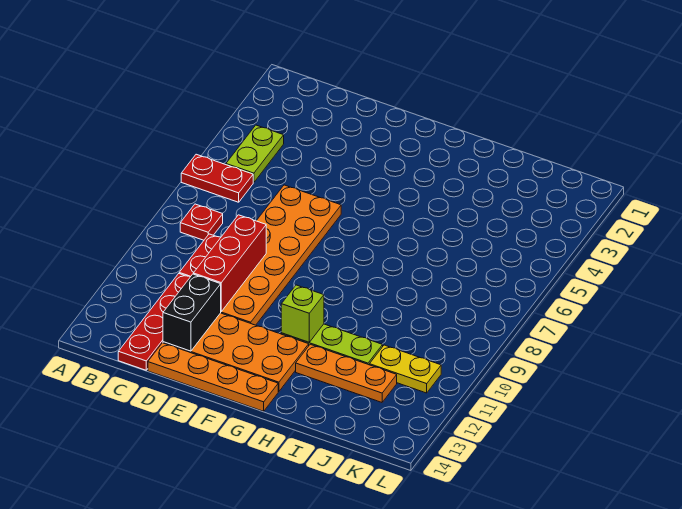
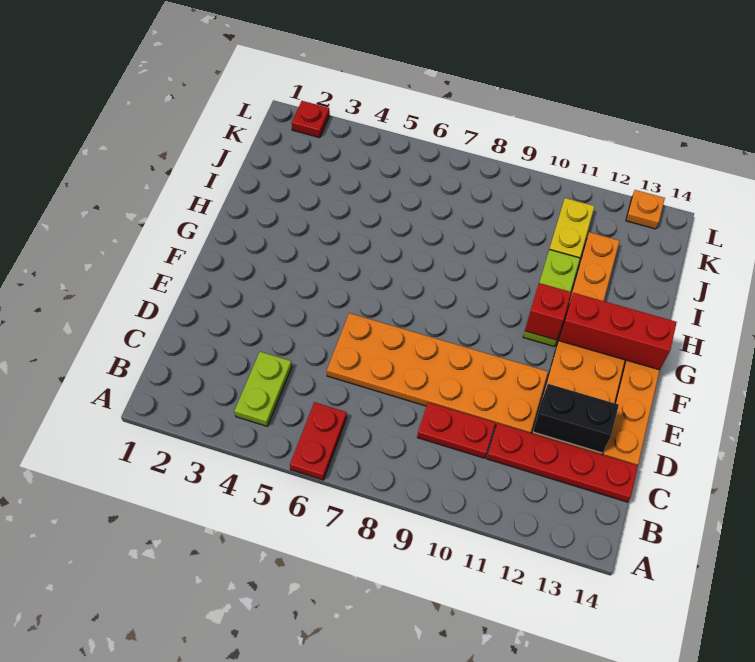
lime plate B4:B5 level 1 -> lime plate B4:C4 level 1
red plate B8 level 1 -> red plate L2 level 1
red brick D9:D11 level 2 -> red brick G12:G14 level 2
lime brick G11 level 2 -> red brick G11 level 2
none -> orange plate L13 level 1

